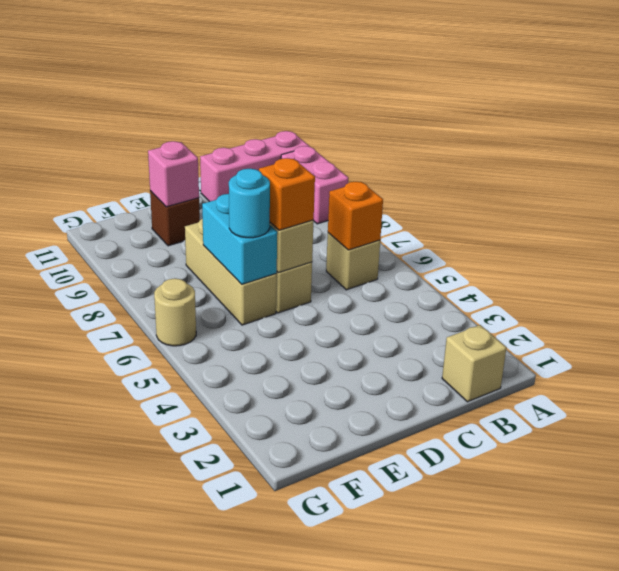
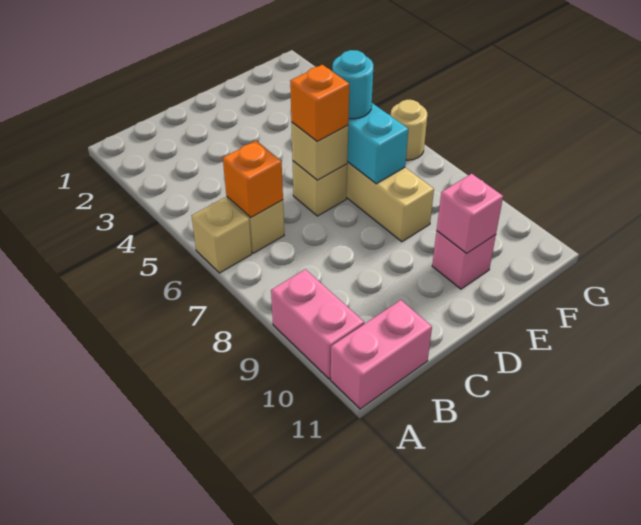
pink brick A11:C11 level 1 -> pink brick A11:B11 level 1
tan brick B1 level 1 -> tan brick A6 level 1
brown brick E10 level 1 -> pink brick E10 level 1

